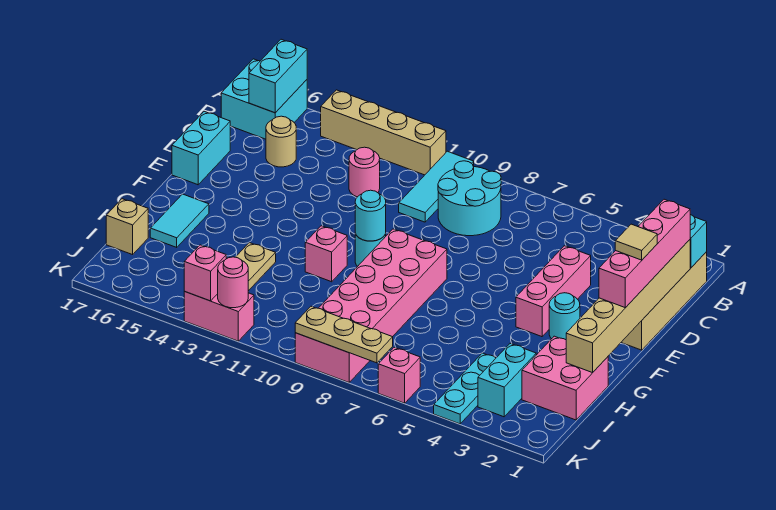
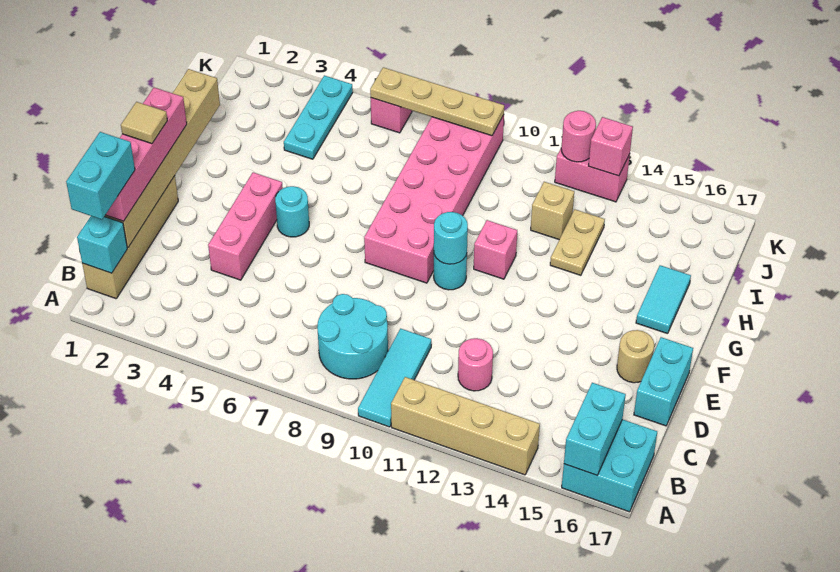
tan round brick C15 level 1 -> tan round brick E16 level 1
cyan round brick F3 level 1 -> cyan round brick F5 level 1
pink brick H1:I2 level 1 -> none
cyan brick I3:J3 level 1 -> cyan brick B1:C1 level 4
tan brick I17 level 1 -> tan brick I12 level 1
tan plate K7:K9 level 2 -> tan plate K6:K9 level 2

